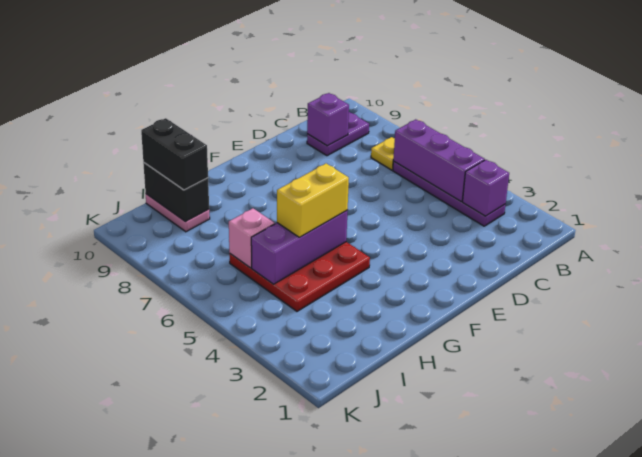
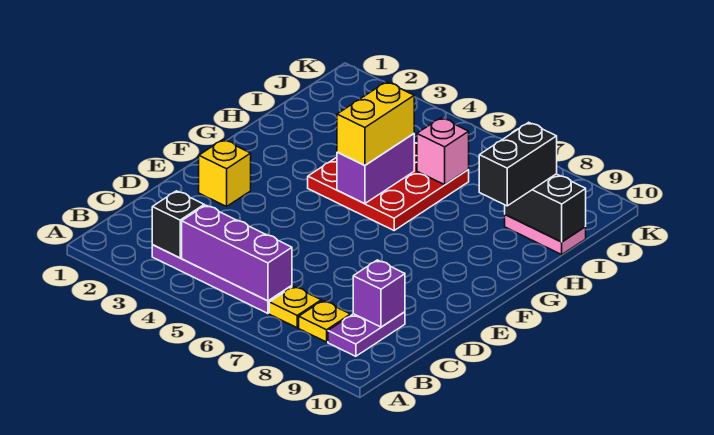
purple brick B3 level 2 -> black brick B3 level 2
none -> yellow plate B8 level 1
none -> yellow brick E2 level 1
purple brick G5:I5 level 2 -> purple brick G5:H5 level 2
black brick I9:I10 level 3 -> black brick H9:I9 level 3

